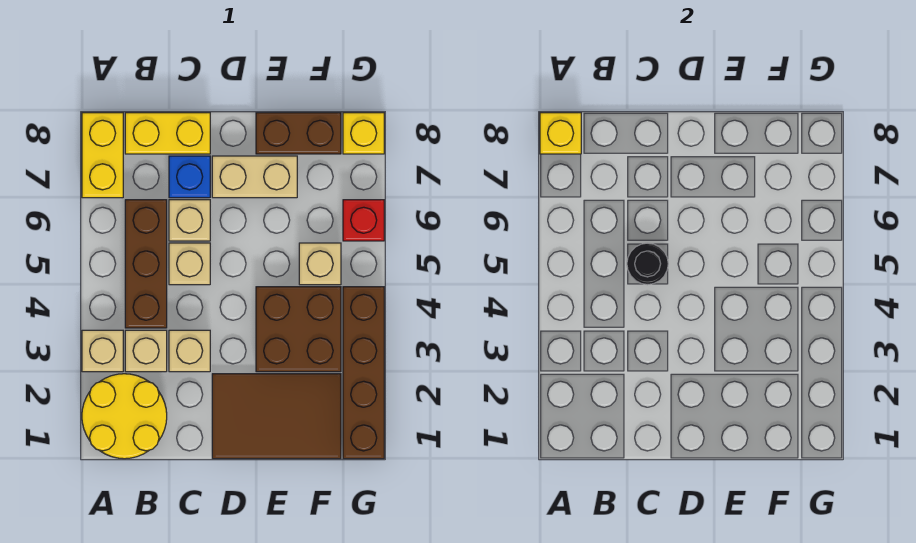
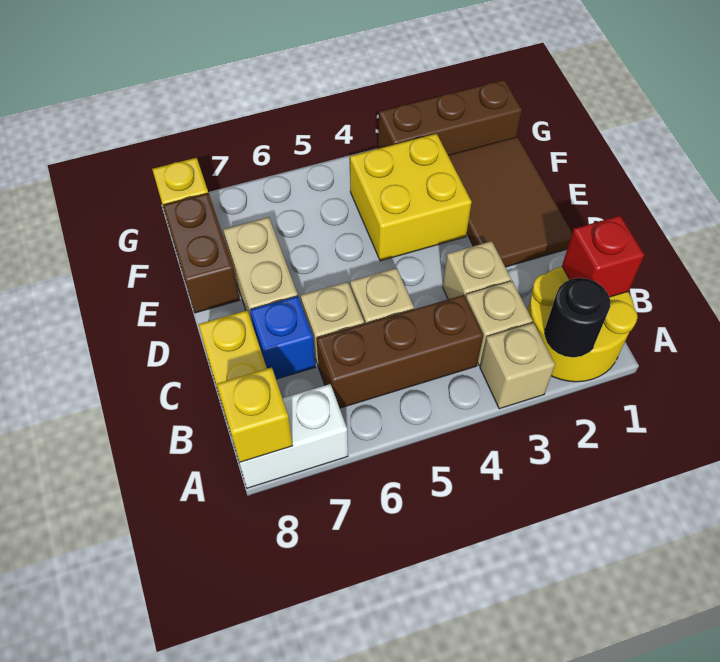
yellow brick A7:A8 level 1 -> white brick A7:A8 level 1
black round brick C5 level 2 -> black round brick A2 level 2
brown brick E3:F4 level 1 -> yellow brick E3:F4 level 1
tan brick F5 level 1 -> none
brown brick G1:G4 level 1 -> brown brick G1:G3 level 1
red brick G6 level 1 -> red brick B1 level 2

